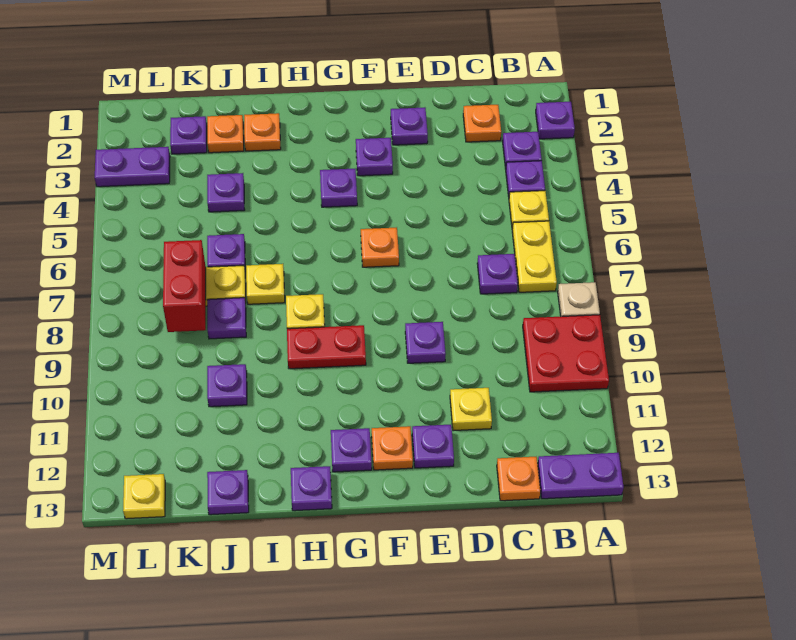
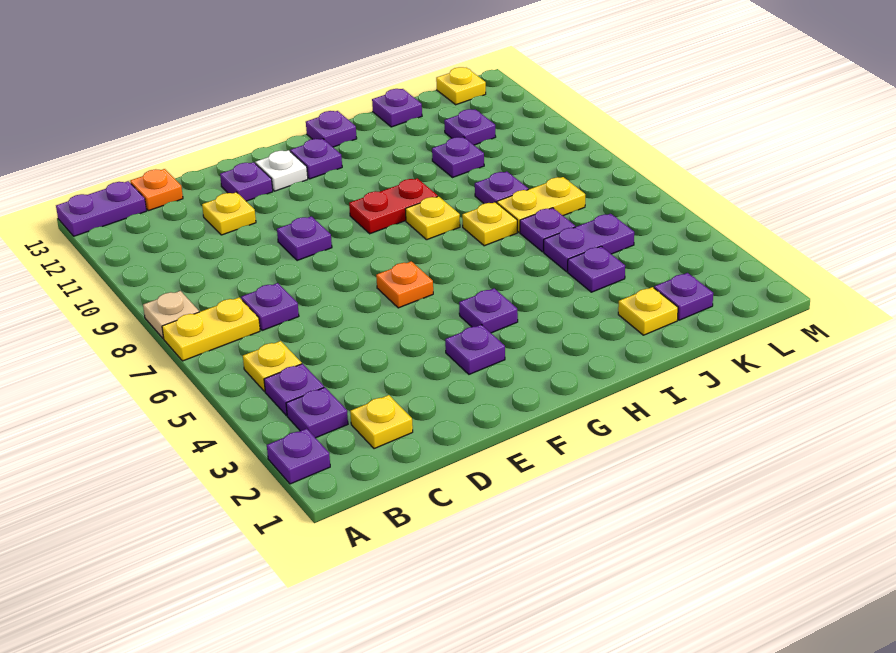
red plate A9:B10 level 1 -> none
yellow plate B6:B7 level 1 -> yellow plate A7:B7 level 1
orange plate C2 level 1 -> yellow plate C2 level 1
purple plate E2 level 1 -> purple plate K11 level 1
orange plate F12 level 1 -> white plate F12 level 1
orange plate I2 level 1 -> none
orange plate J2 level 1 -> yellow plate J2 level 1
red brick K7:K8 level 2 -> none
purple plate L3:M3 level 1 -> purple plate J5:K5 level 1

